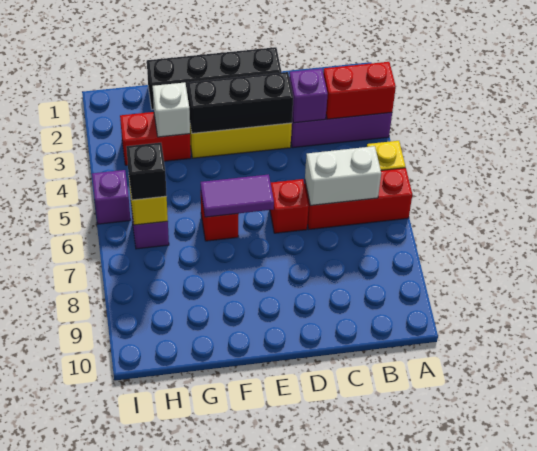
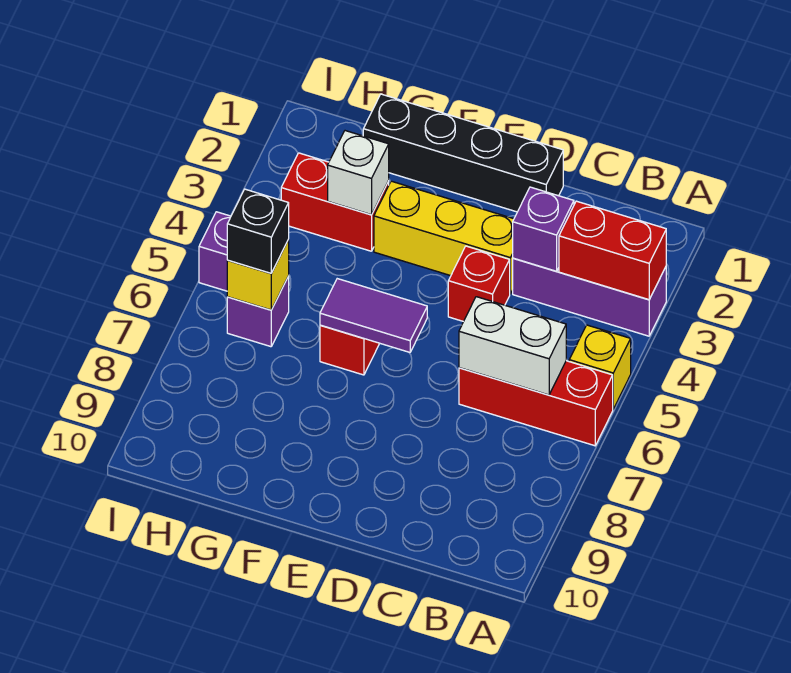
black brick D3:F3 level 2 -> none
red brick D6 level 1 -> red brick D4 level 1

